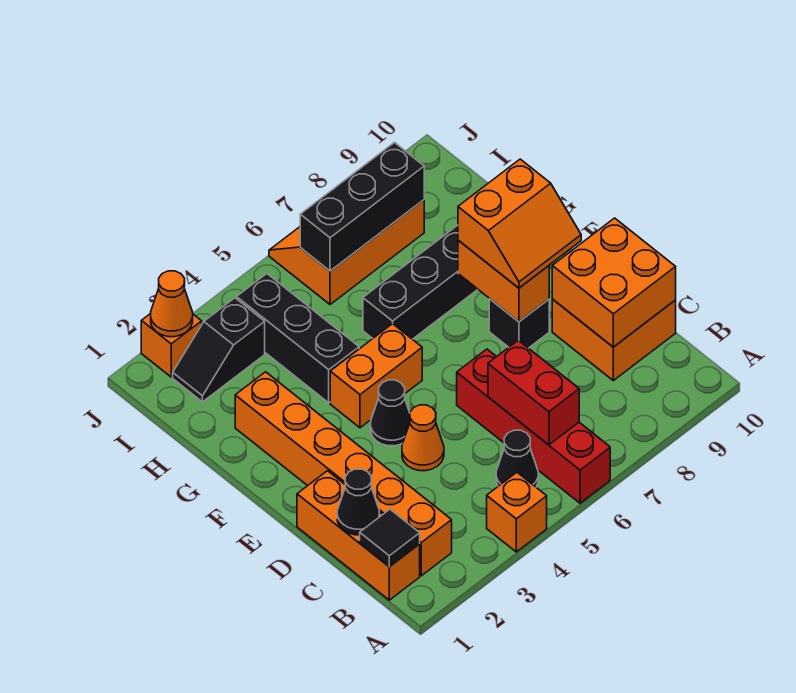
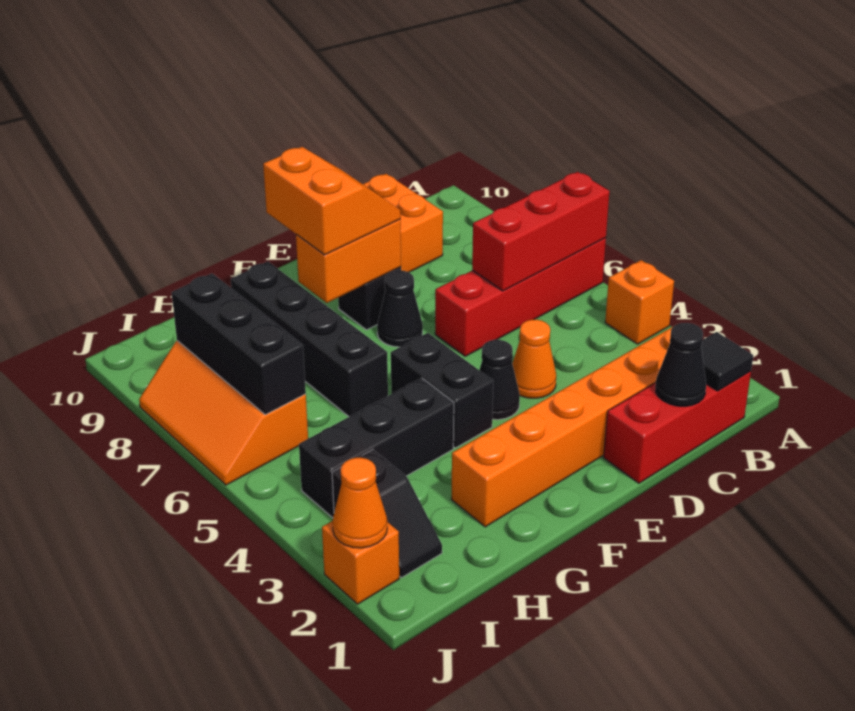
orange brick B1:D1 level 1 -> red brick B1:D1 level 1
black cone B5 level 1 -> black cone E7 level 1
red brick B6:C6 level 2 -> red brick A6:C6 level 2
orange brick C9:D10 level 2 -> none
orange brick F4:F5 level 1 -> black brick F4:F5 level 1

